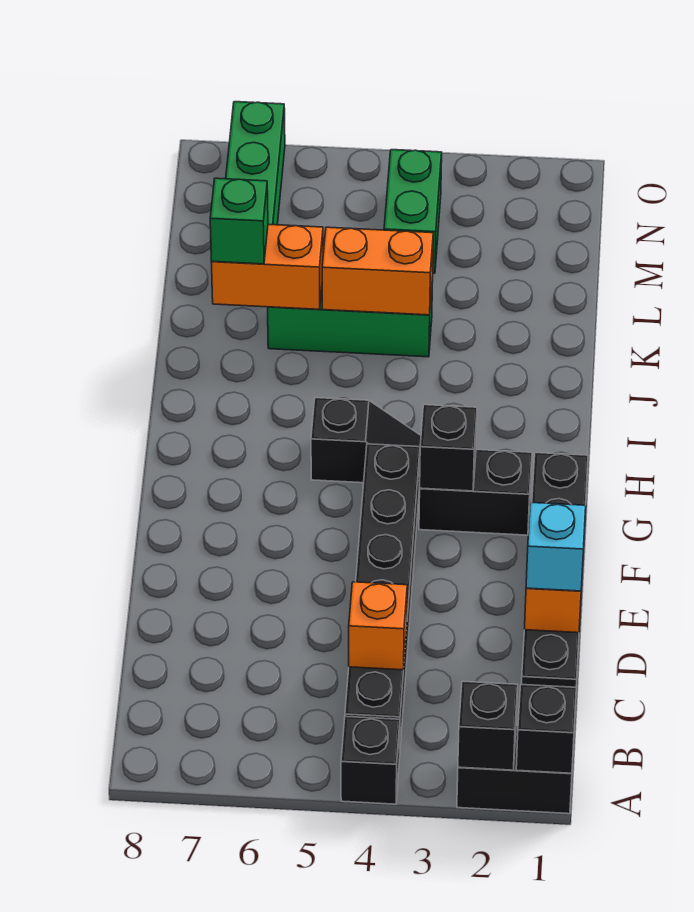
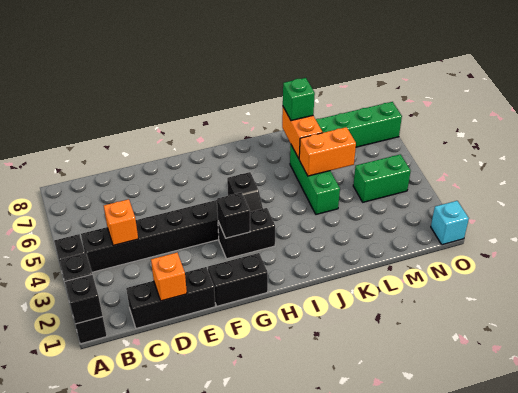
cyan brick D1 level 3 -> cyan brick O1 level 1
black brick G2:G3 level 1 -> black brick G3:H3 level 1
orange brick K4:K5 level 2 -> orange brick K5:L5 level 2

